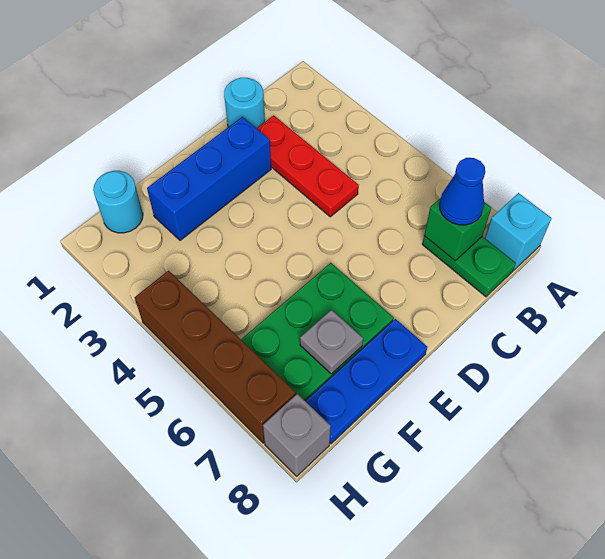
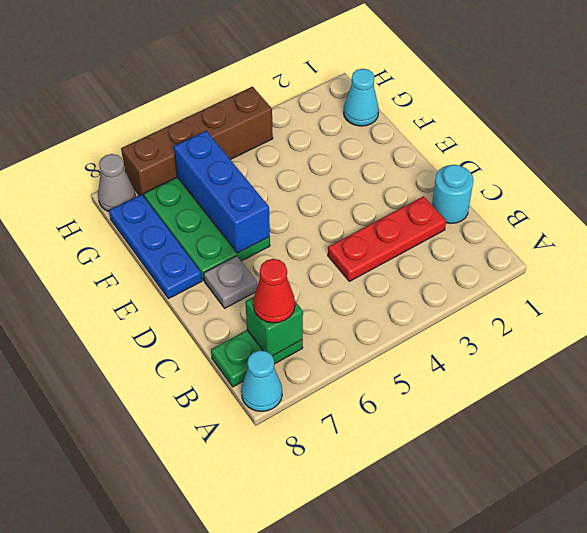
cyan brick A8 level 1 -> cyan cone A8 level 1
blue cone B7 level 3 -> red cone B7 level 3
blue brick D2:F2 level 1 -> blue brick E6:G6 level 2
grey plate F7 level 2 -> grey plate D7 level 1
cyan round brick G1 level 1 -> cyan cone G1 level 1
grey brick H8 level 1 -> grey cone H8 level 1

